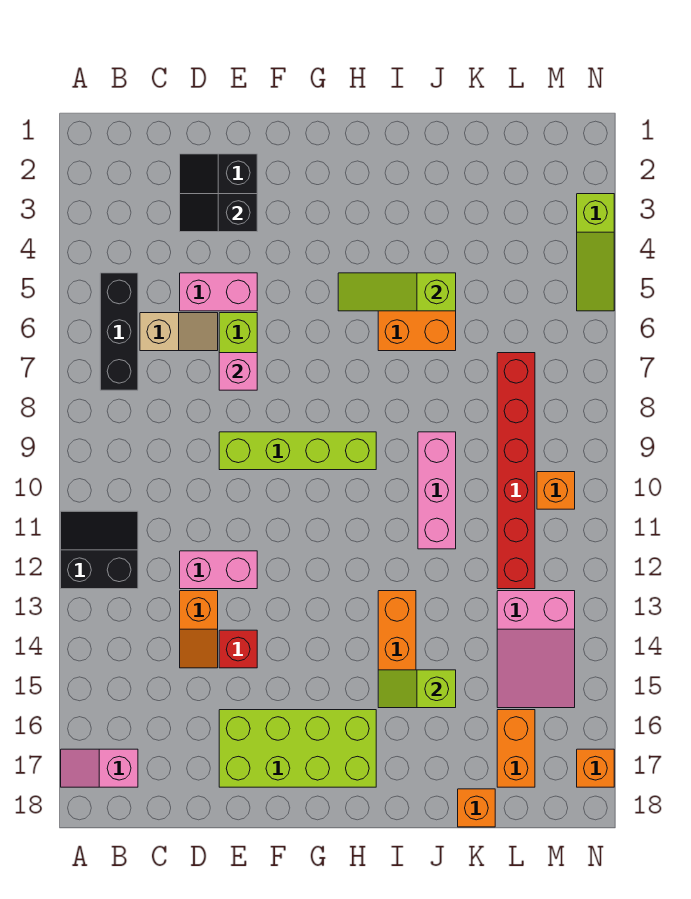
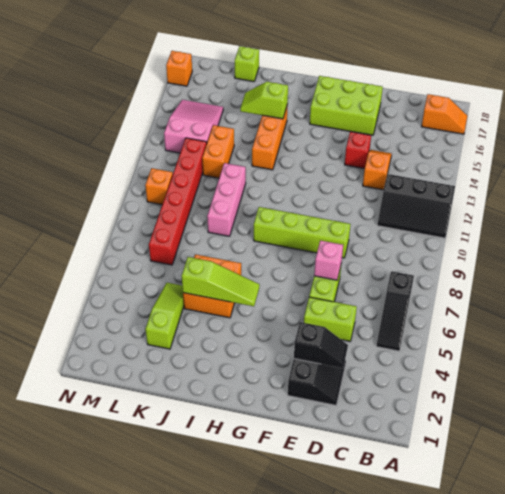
black slope A11:B12 level 1 top 12 -> black slope A11:C12 level 1 top 12
pink slope A17:B17 level 1 top B -> orange slope A17:B17 level 1 top B
black brick B5:B7 level 1 -> black slope B5:B7 level 1 top 7
tan slope C6:D6 level 1 top C -> none
pink brick D5:E5 level 1 -> lime brick D5:E5 level 1
pink brick D12:E12 level 1 -> none
lime brick E16:H17 level 1 -> lime brick E16:G17 level 1
lime slope I15:J15 level 2 top J -> lime slope I15:J15 level 2 top I
orange brick K18 level 1 -> lime brick K18 level 1
orange brick L16:L17 level 1 -> orange brick K12:K13 level 1
lime slope N3:N5 level 1 top 3 -> lime slope K3:K5 level 1 top 3

